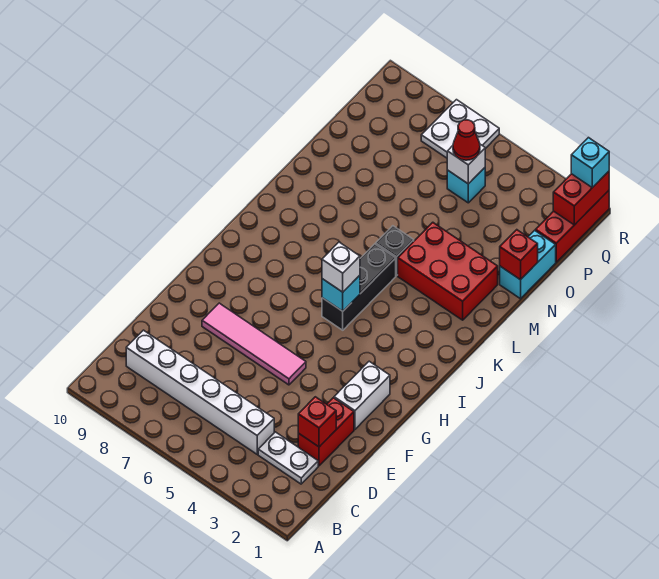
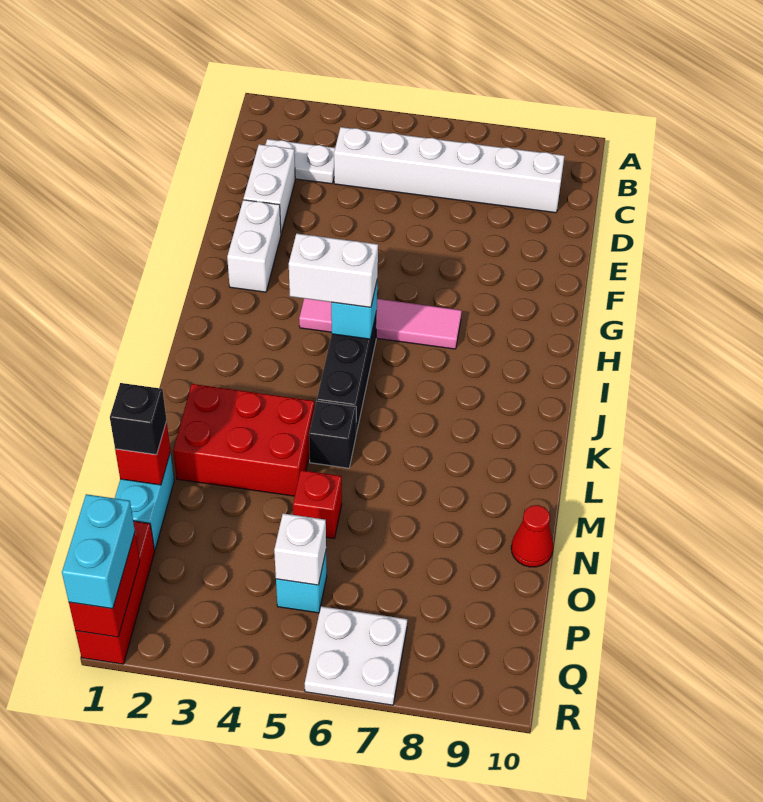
red brick D2:E2 level 1 -> white brick D2:E2 level 1
red brick D2 level 2 -> red brick N5 level 1
pink tile F5:F8 level 1 -> pink tile H4:H7 level 1
white brick I5 level 3 -> white brick I4:I5 level 3
none -> black brick N1 level 3
red cone P5 level 3 -> red cone N10 level 1
cyan brick R1 level 3 -> cyan brick Q1:R1 level 3

